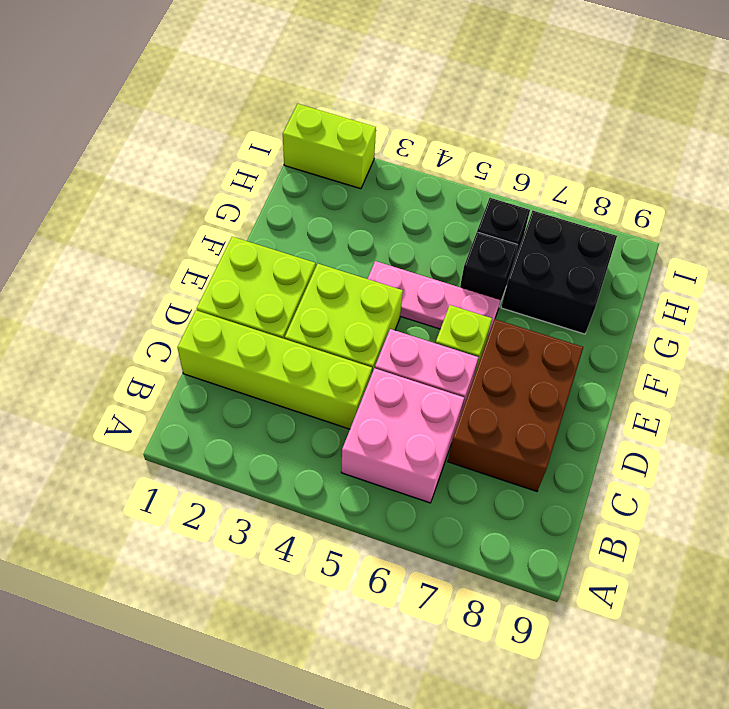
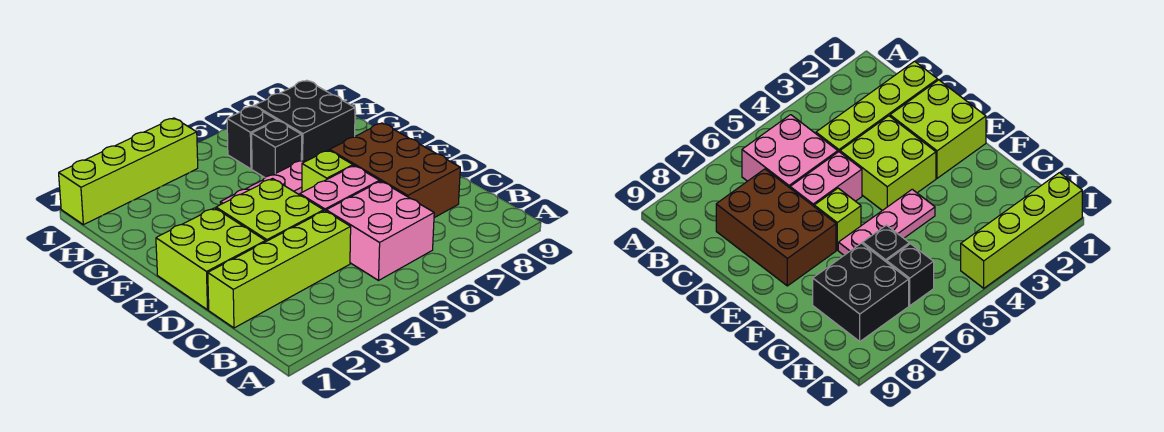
lime brick I1:I2 level 1 -> lime brick I1:I4 level 1

